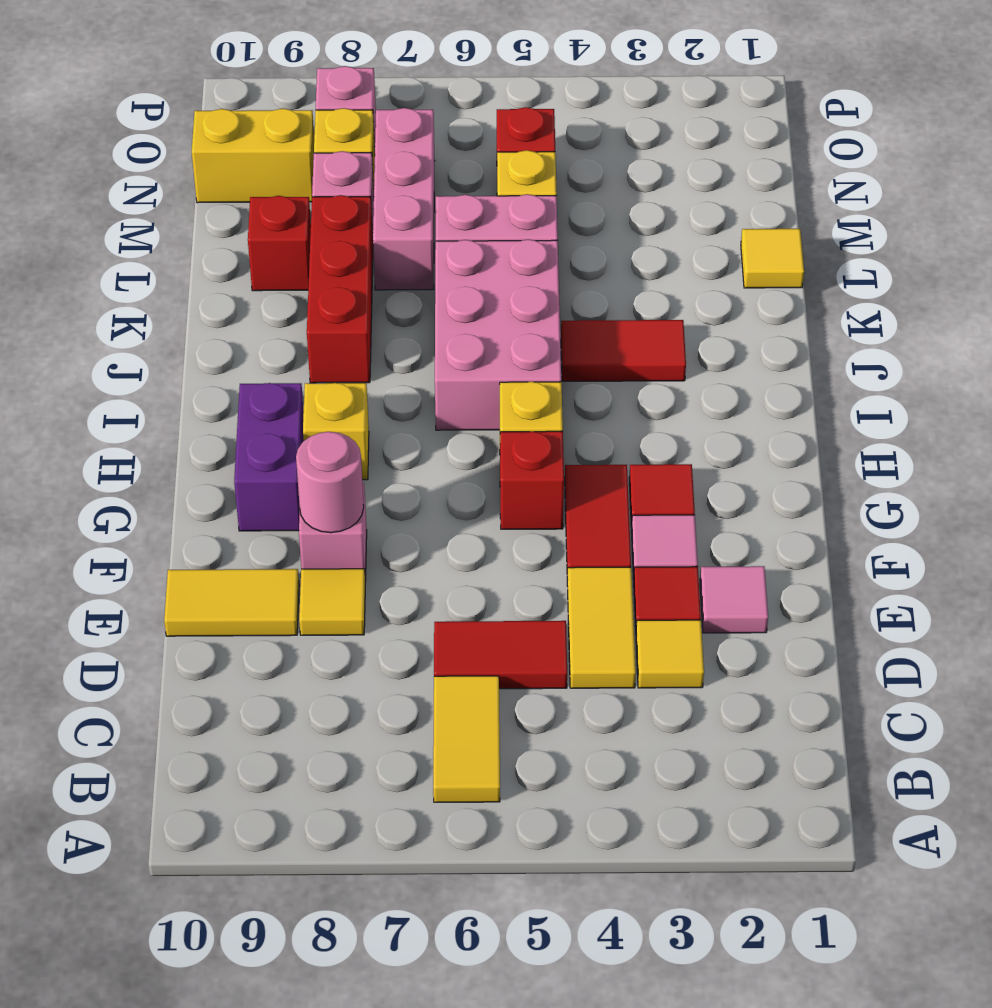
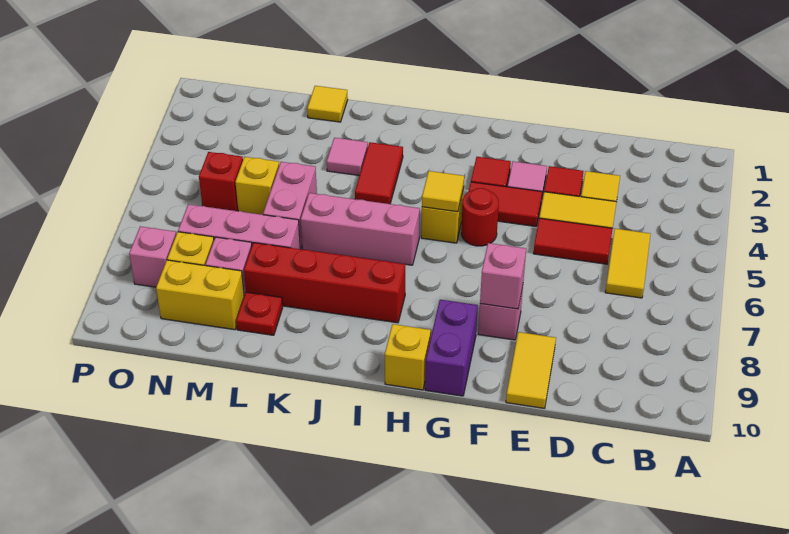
yellow tile B6:C6 level 1 -> yellow tile C5:C6 level 1
red tile D5:D6 level 1 -> red tile D5:E5 level 1
pink tile E2 level 1 -> pink tile K3 level 1
yellow tile E8 level 1 -> yellow tile H5 level 2
pink round brick F8 level 2 -> pink brick F8 level 2
red brick G5 level 1 -> red round brick G5 level 1
purple brick G9:H9 level 1 -> purple brick G9:G10 level 1
yellow brick H8 level 1 -> yellow brick H10 level 1
pink brick I5:K6 level 1 -> pink brick I6:K6 level 1
red brick J8:L8 level 1 -> red brick I8:L8 level 1
red brick L9 level 1 -> red plate L9 level 1
yellow brick N9:N10 level 1 -> yellow brick M9:N9 level 1

